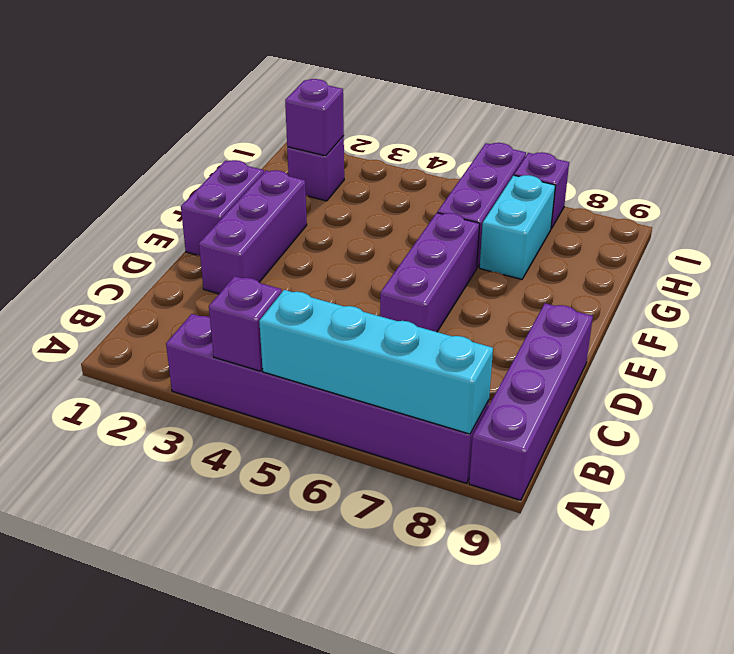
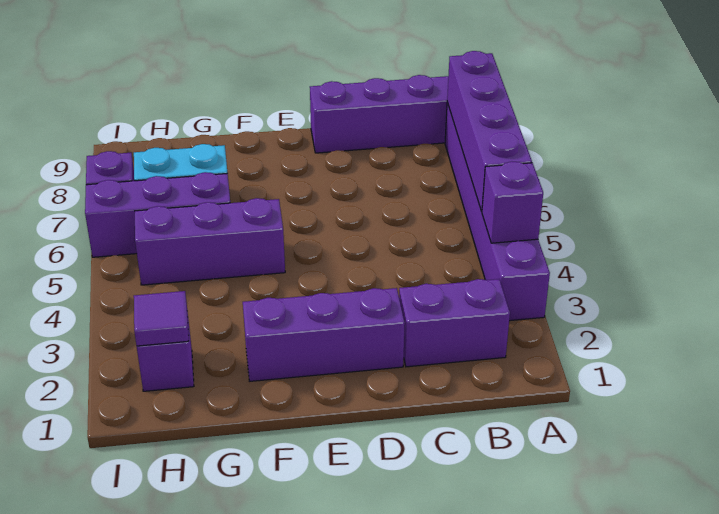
cyan brick A5:A8 level 2 -> purple brick A5:A8 level 2
purple brick D6:F6 level 1 -> purple brick F5:H5 level 1
purple brick E1:F1 level 1 -> purple brick B2:C2 level 1
purple brick H2 level 2 -> purple tile H2 level 2

